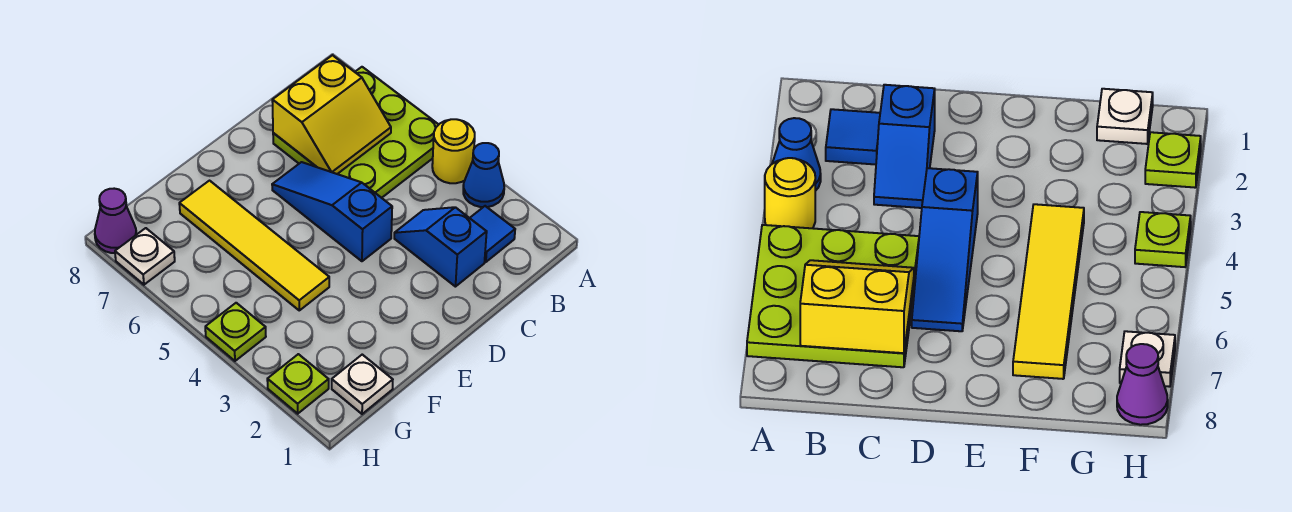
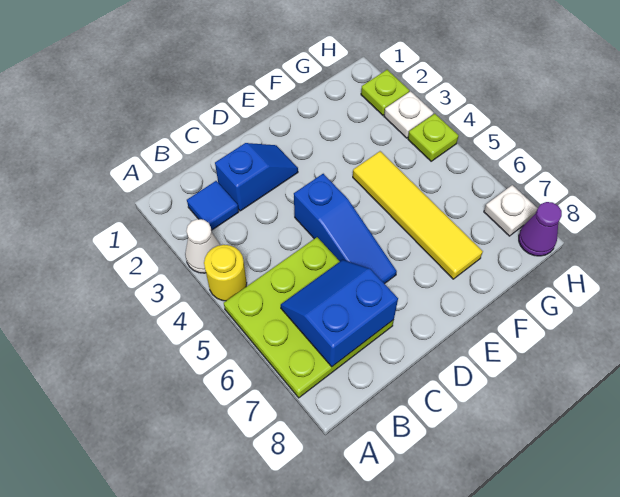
blue cone A3 level 1 -> white cone A3 level 1
yellow slope B6:C7 level 2 top 7 -> blue slope B6:C7 level 2 top 7
blue slope C2:C3 level 1 top 2 -> blue slope C2:D2 level 1 top C
white plate G1 level 1 -> white plate H3 level 1

